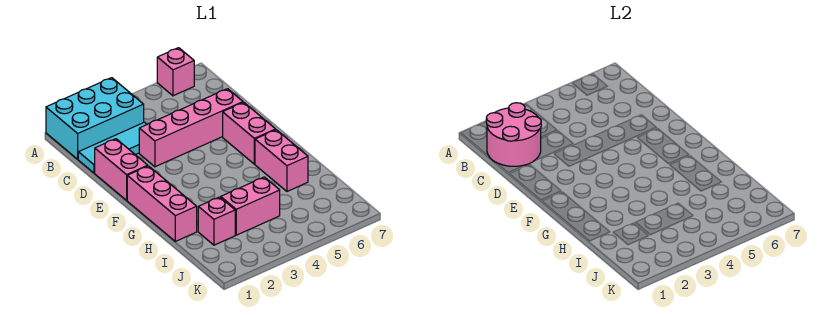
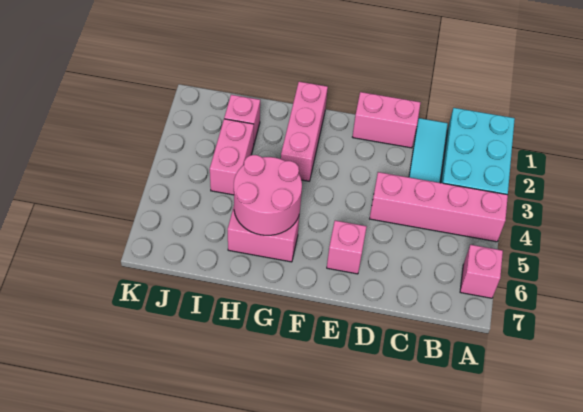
pink round brick B1:C2 level 2 -> pink round brick G5:H6 level 2
pink brick D3:D6 level 1 -> pink brick A4:D4 level 1
pink brick E6:F6 level 1 -> pink brick E6 level 1
pink brick F1:H1 level 1 -> pink brick G1:G3 level 1

